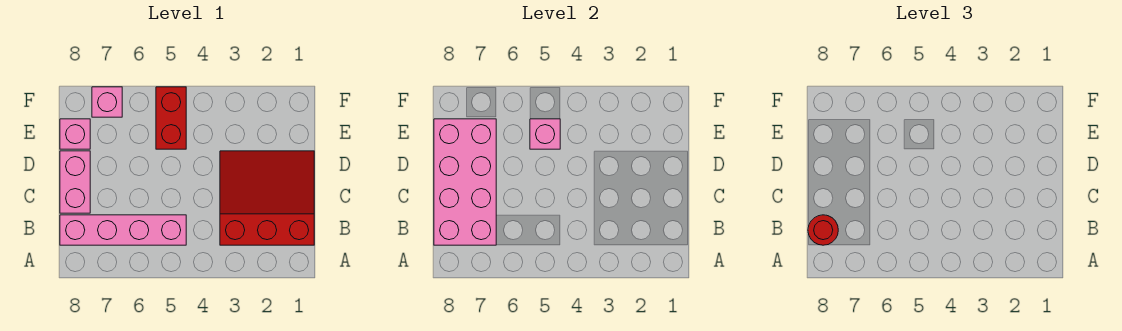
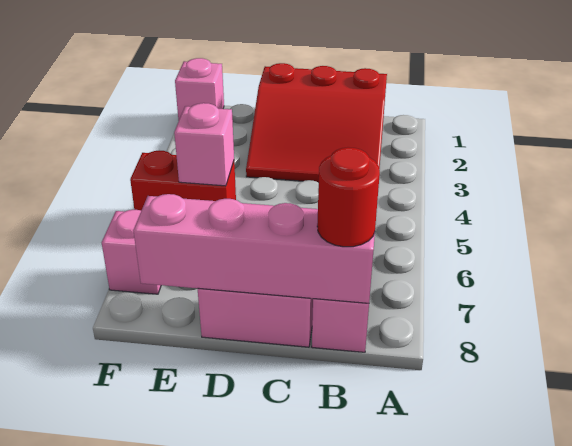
red slope B1:D3 level 1 top B -> red slope B1:D3 level 1 top 1
pink brick B7:E8 level 2 -> pink brick B8:E8 level 2
pink brick E8 level 1 -> pink brick F1 level 1

